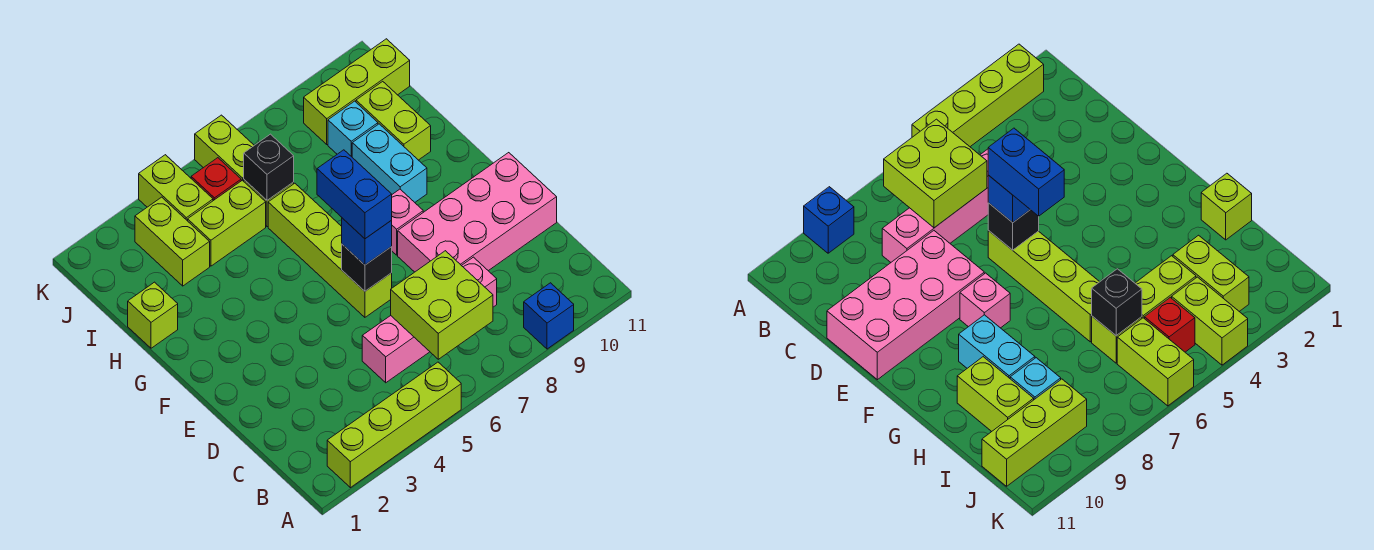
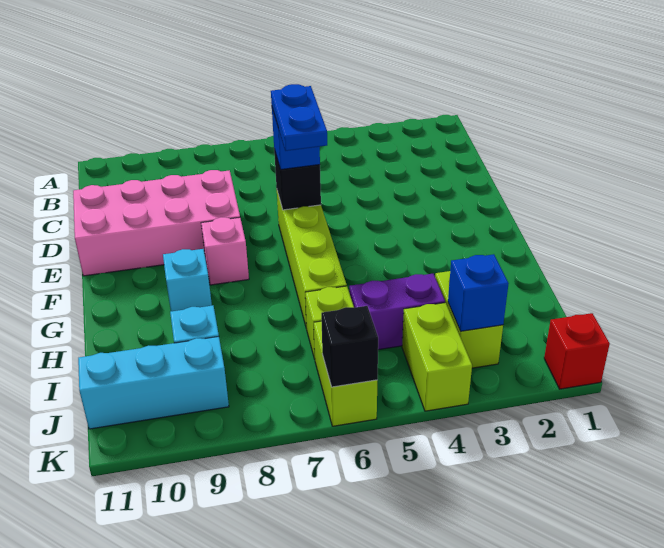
lime brick A2:A5 level 1 -> none
blue brick A9 level 1 -> blue brick J3 level 2
lime brick B6:C7 level 2 -> none
pink brick C5:C8 level 1 -> none
blue brick E6:F6 level 4 -> blue plate E6:F6 level 4
cyan brick G9:H9 level 1 -> cyan brick G9 level 1
lime brick H1 level 1 -> none
lime brick H10:I10 level 1 -> none
lime brick I4:I5 level 1 -> purple brick I4:I5 level 1
black brick I6 level 2 -> black brick K6 level 2
red brick J5 level 1 -> red brick K1 level 1
lime brick J9:J11 level 1 -> cyan brick J9:J11 level 1

